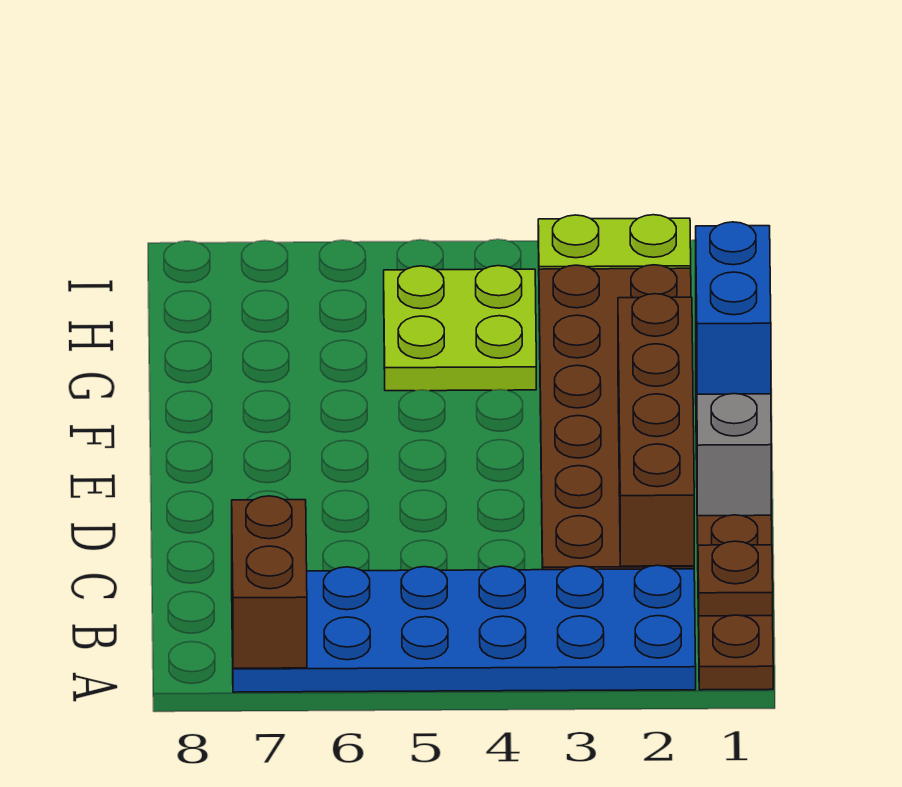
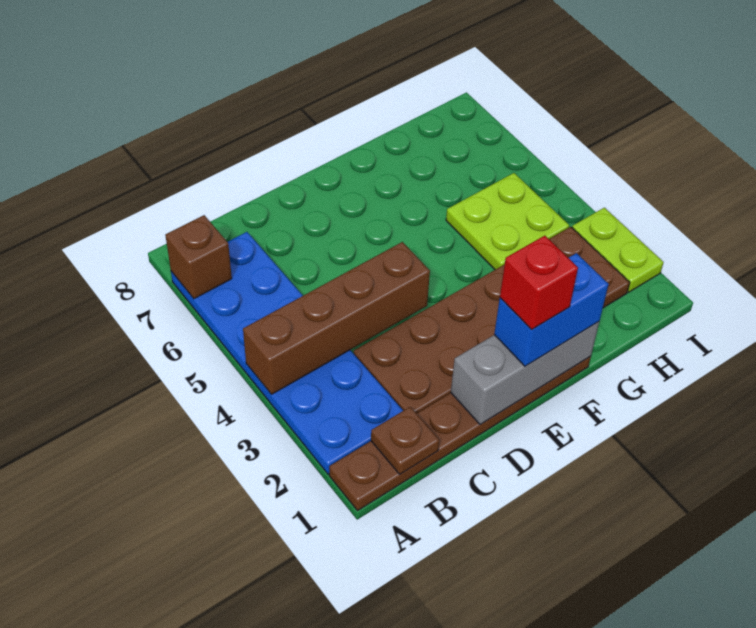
brown brick A7:B7 level 2 -> brown brick A7 level 2
brown brick C2:F2 level 2 -> brown brick A4:D4 level 2
none -> red brick E1 level 4

